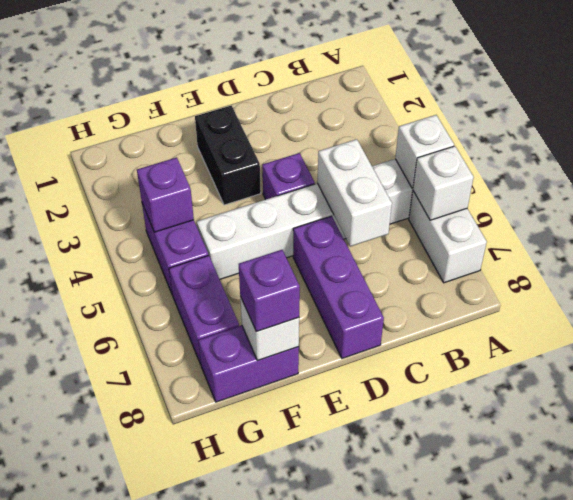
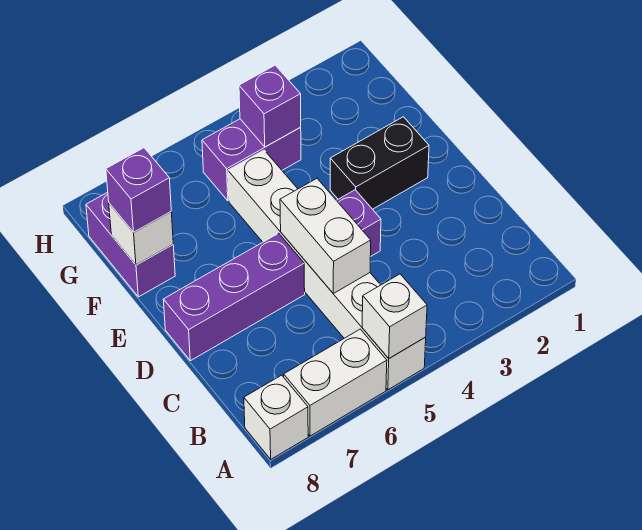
white brick A6 level 2 -> white brick A8 level 1
white brick C5:C6 level 2 -> white brick C5:D5 level 2
purple brick G6:G7 level 1 -> none

